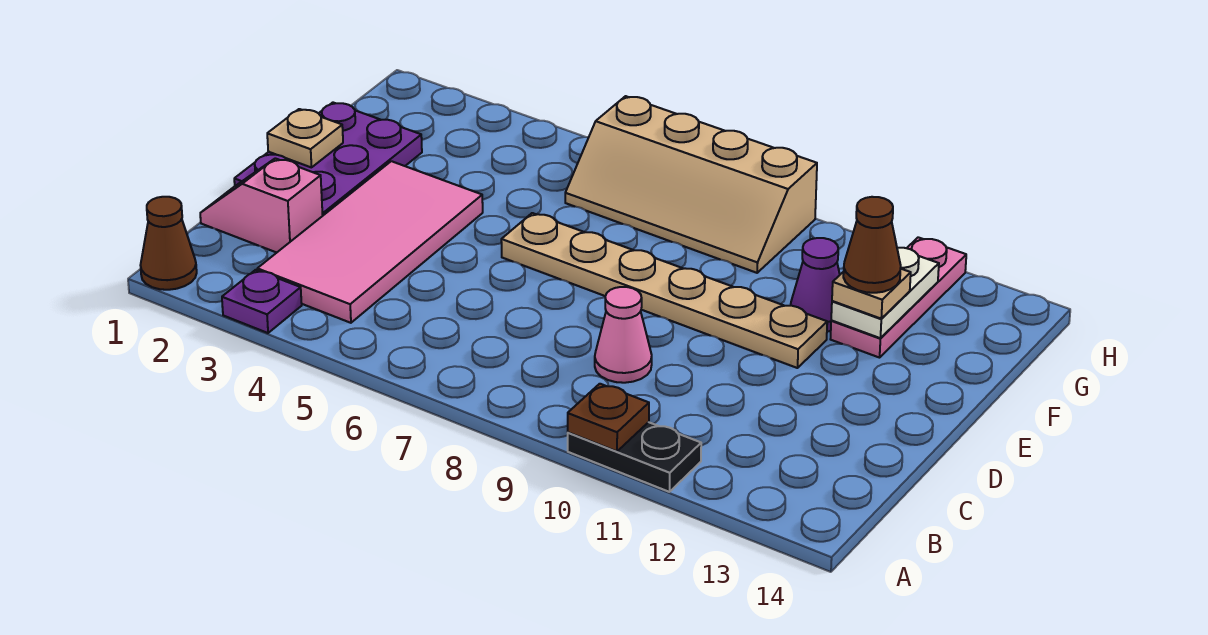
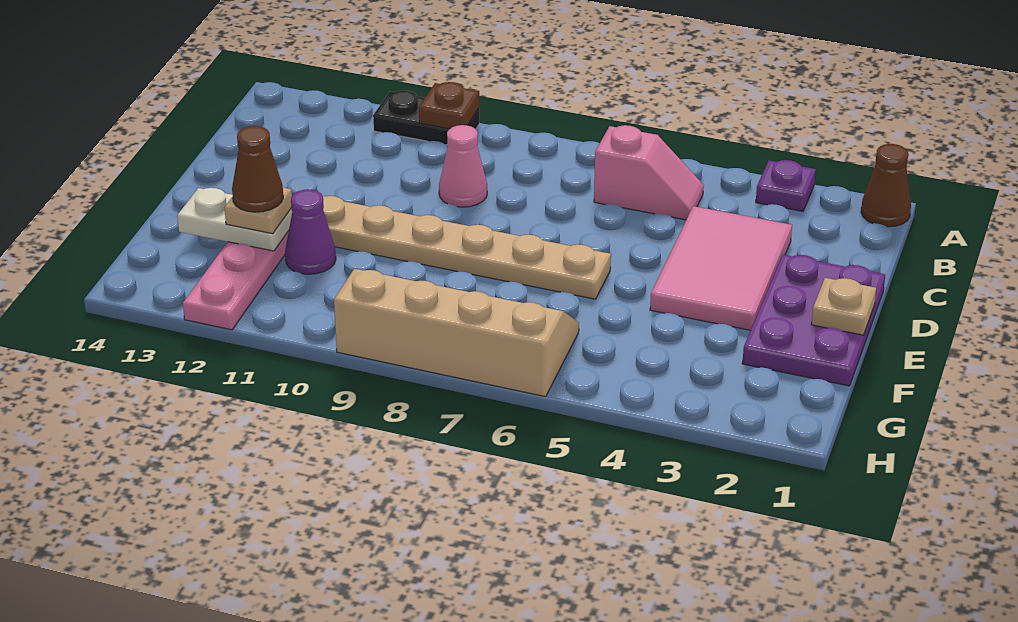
pink tile B3:E4 level 1 -> pink tile C3:E4 level 1
pink slope C1:C2 level 1 top 2 -> pink slope B5:B6 level 1 top 6
white plate F12:G12 level 2 -> white plate F12:F13 level 2

